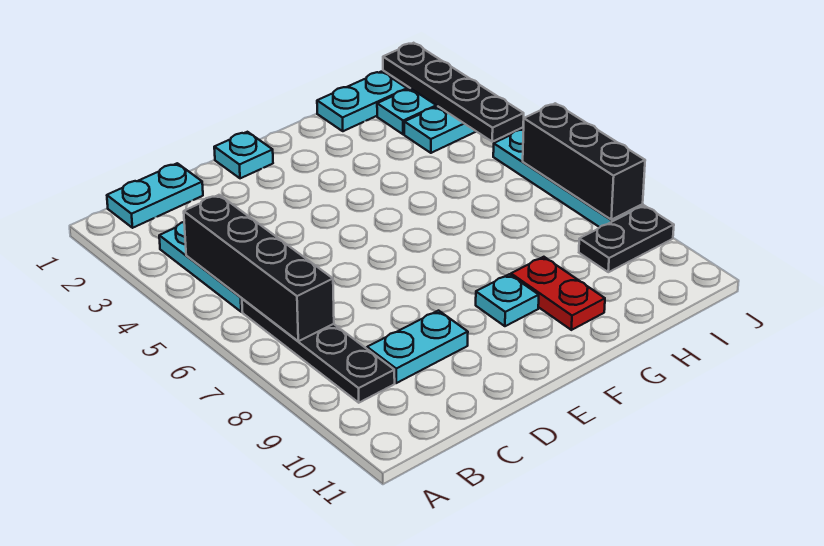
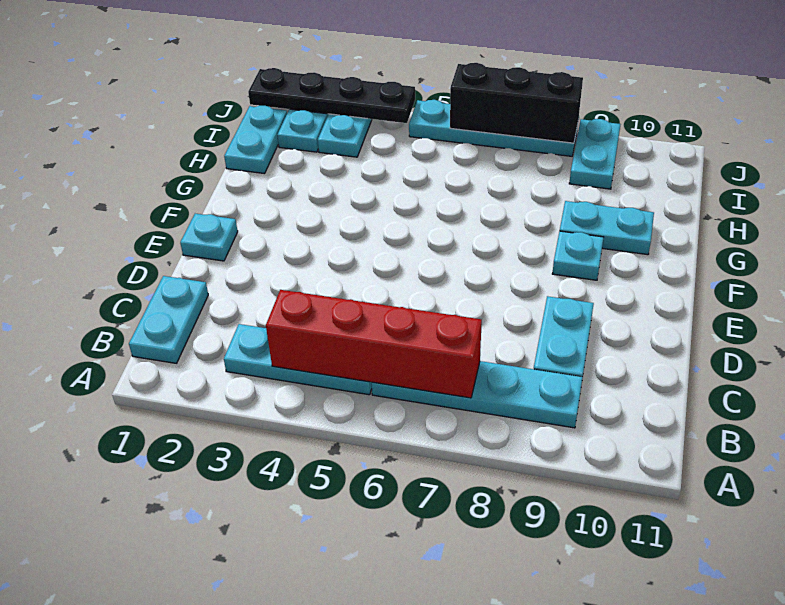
black brick B4:B7 level 2 -> red brick B4:B7 level 2
black plate B6:B9 level 1 -> cyan plate B6:B9 level 1
red plate G9:G10 level 1 -> cyan plate G9:G10 level 1
black plate I9:J9 level 1 -> cyan plate I9:J9 level 1

